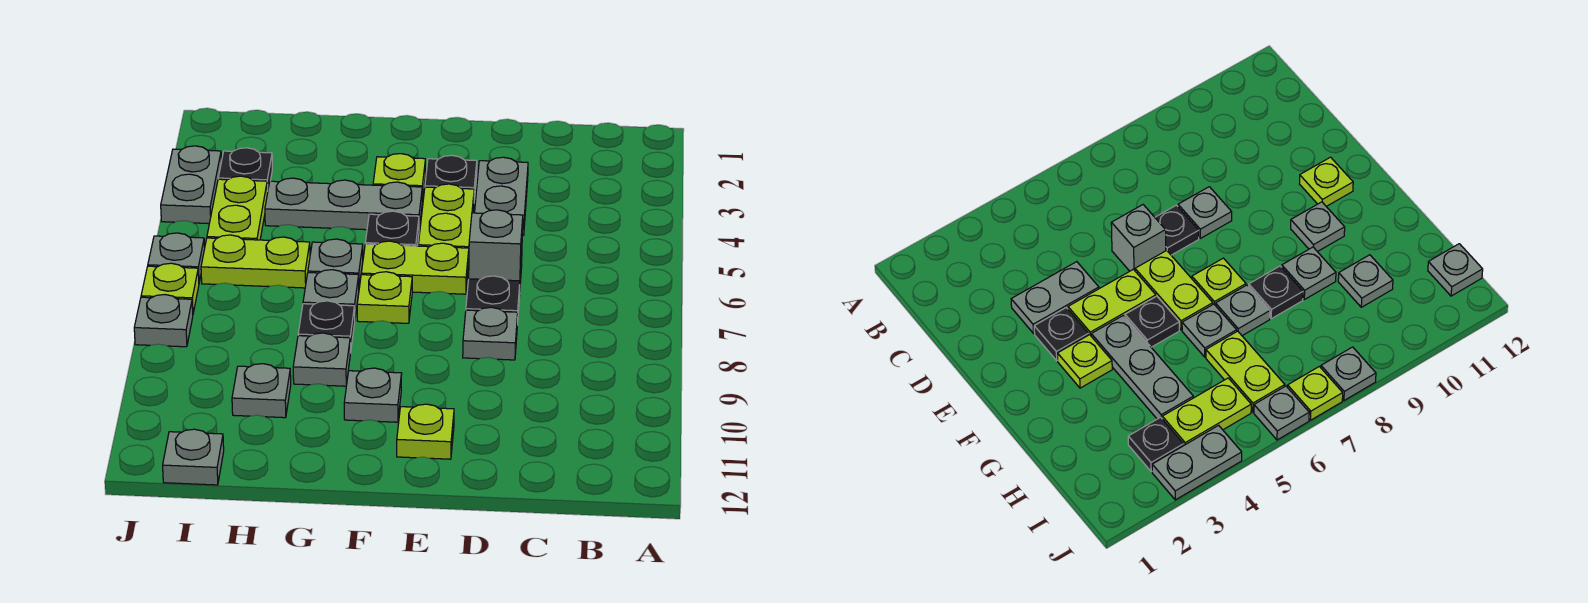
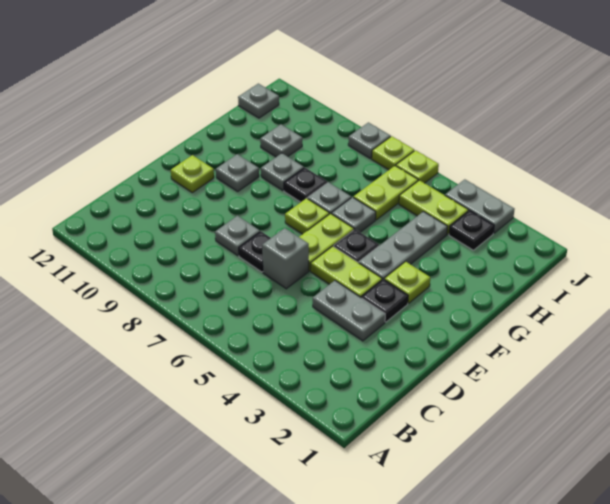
grey plate J6 level 1 -> lime plate J6 level 1

